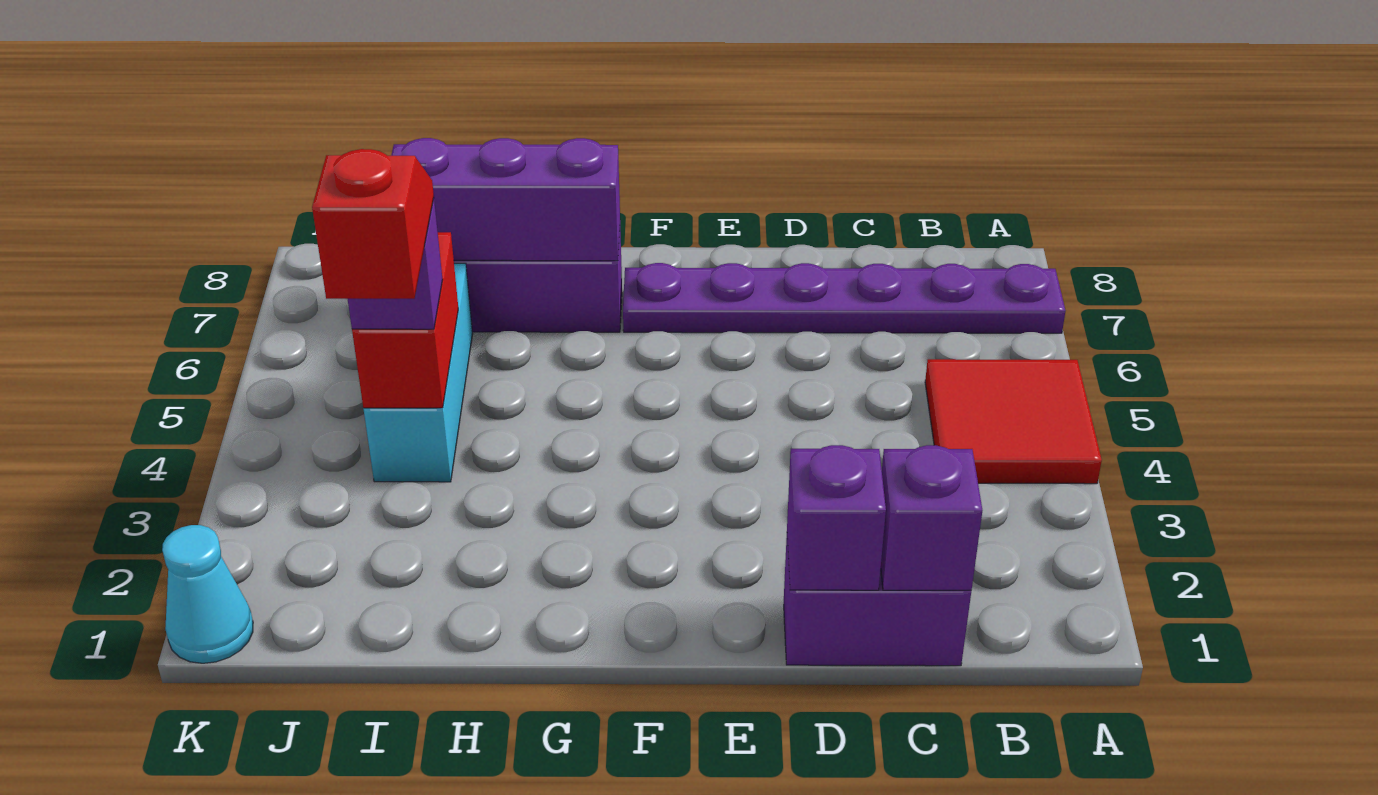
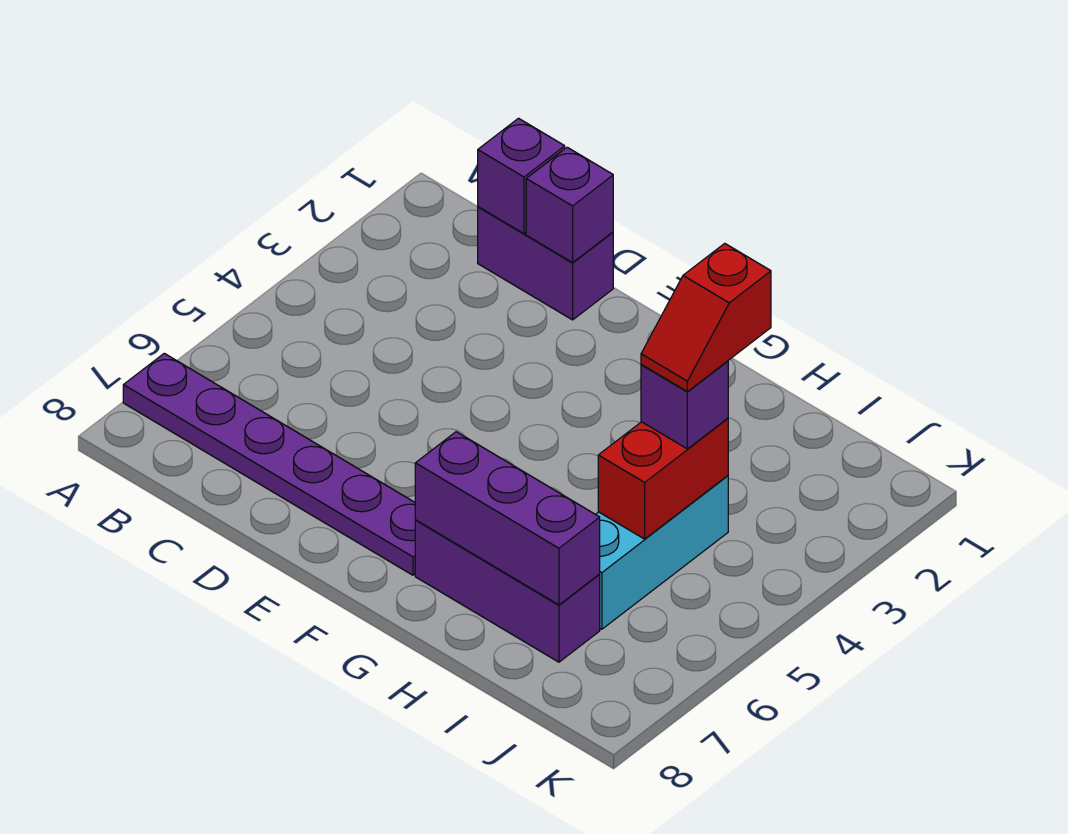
red tile A4:B5 level 1 -> none
cyan cone K1 level 1 -> none

